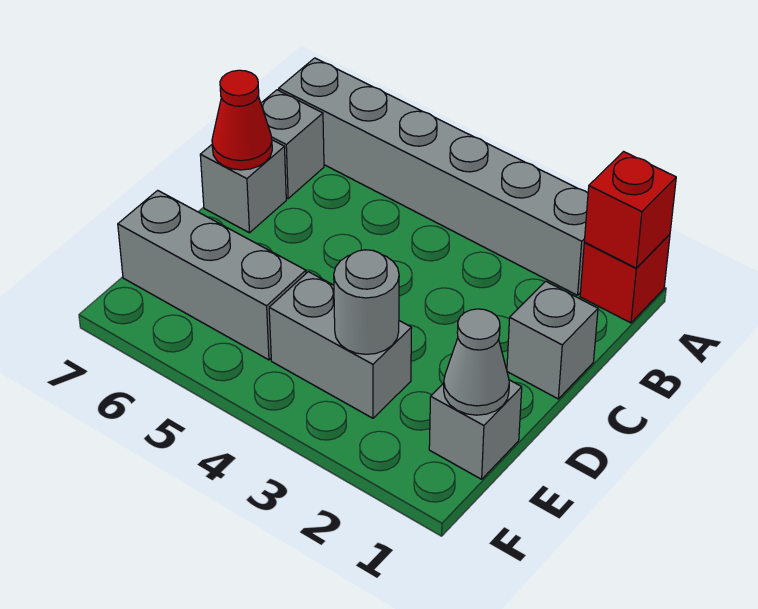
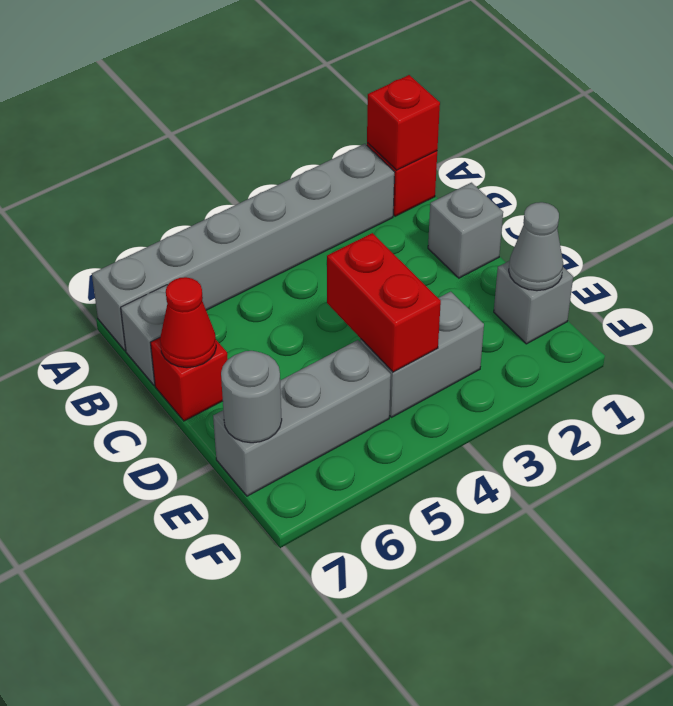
grey brick C7 level 1 -> red brick C7 level 1
none -> red brick D4:E4 level 2
grey round brick E3 level 2 -> grey round brick E7 level 2

